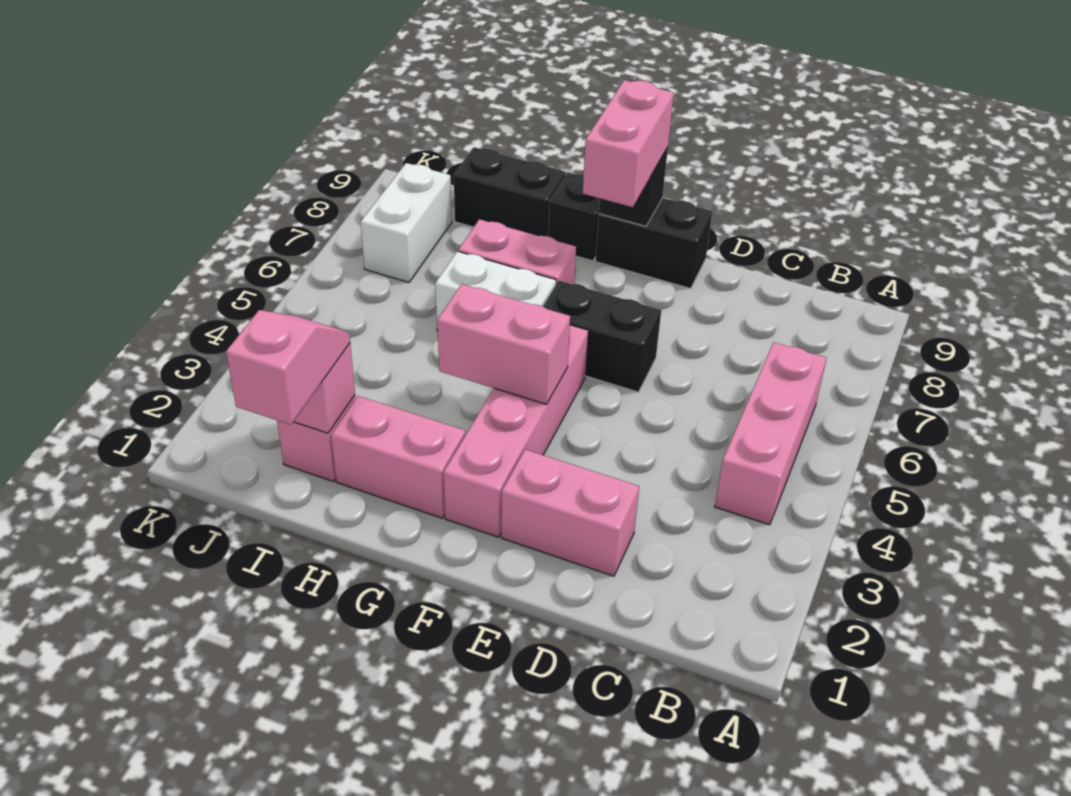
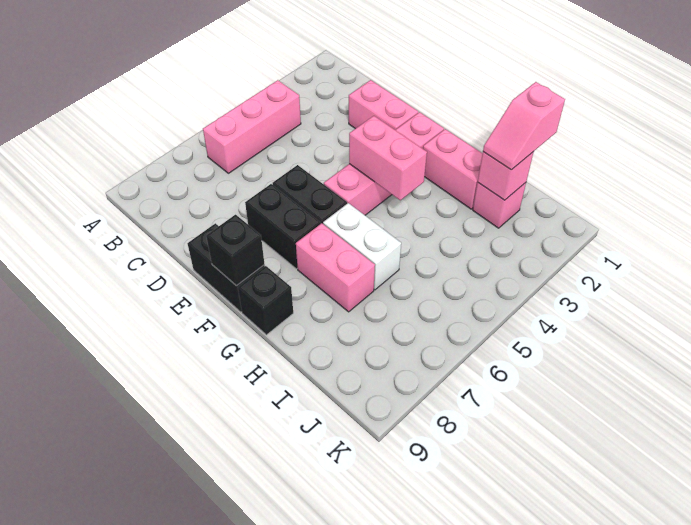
pink brick F8:F9 level 3 -> none
black brick H9:I9 level 1 -> black brick E7:F7 level 1
white brick J7:J8 level 1 -> none

